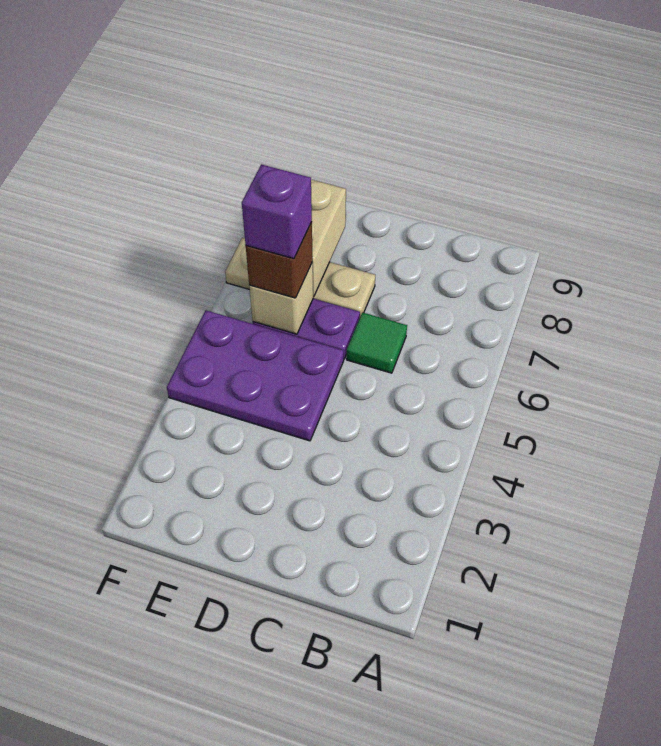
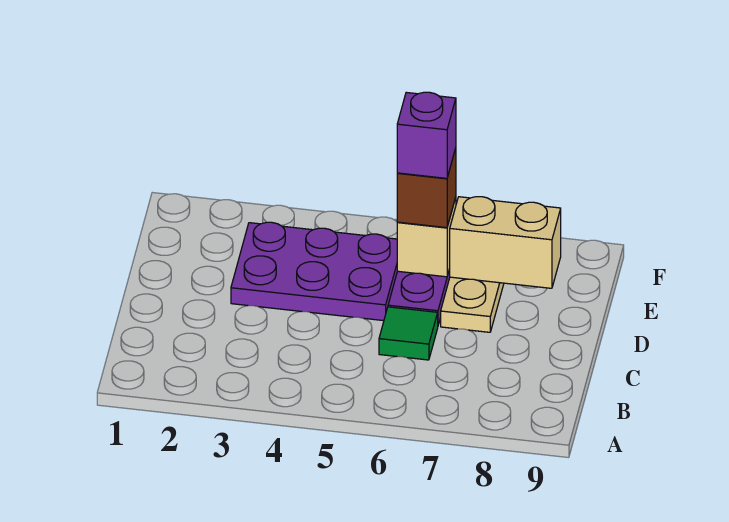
purple plate D4:F5 level 1 -> purple plate D3:E5 level 1

